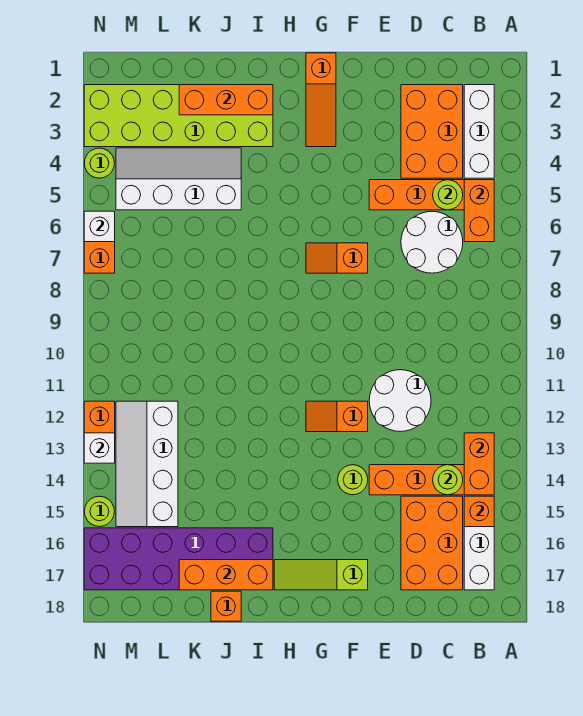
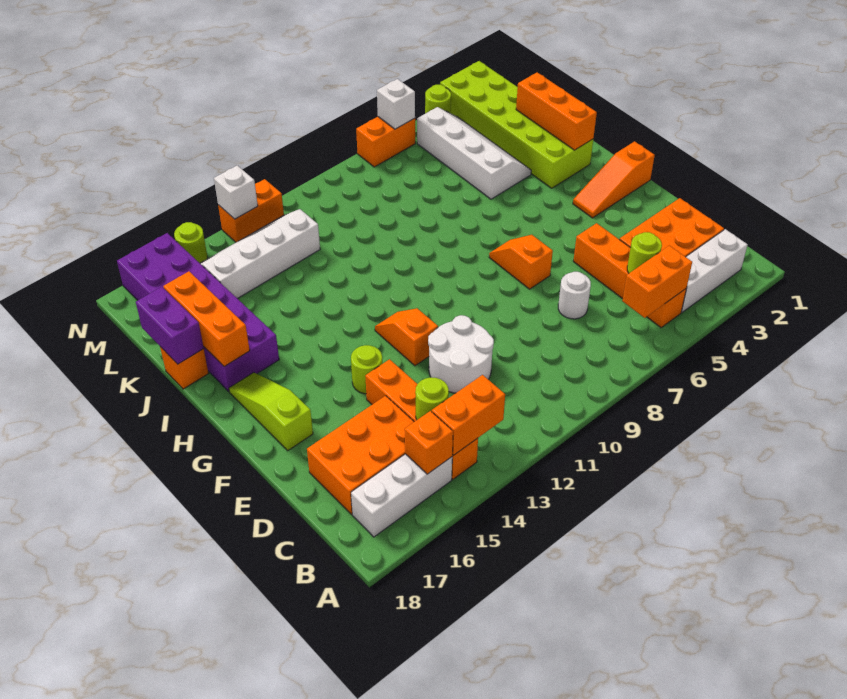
white round brick C6:D7 level 1 -> white round brick D7 level 1
none -> purple brick J18:K18 level 2

